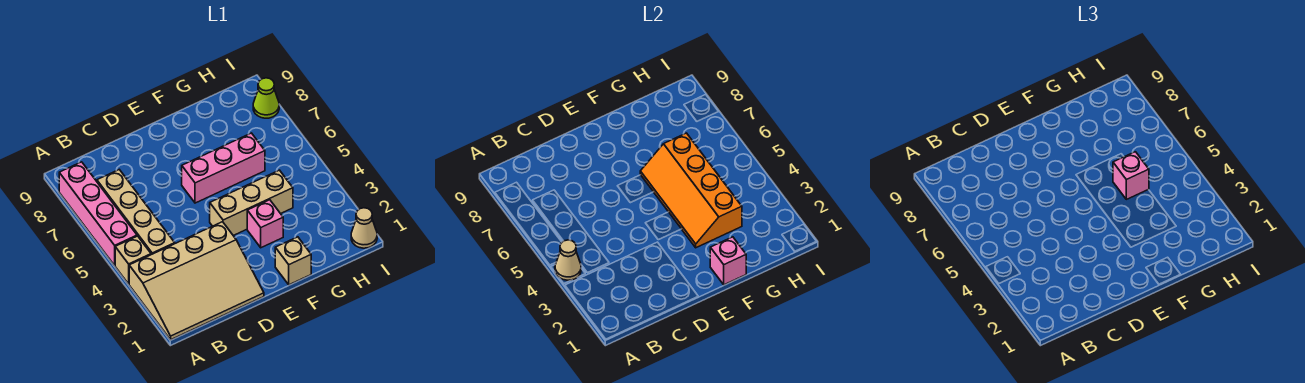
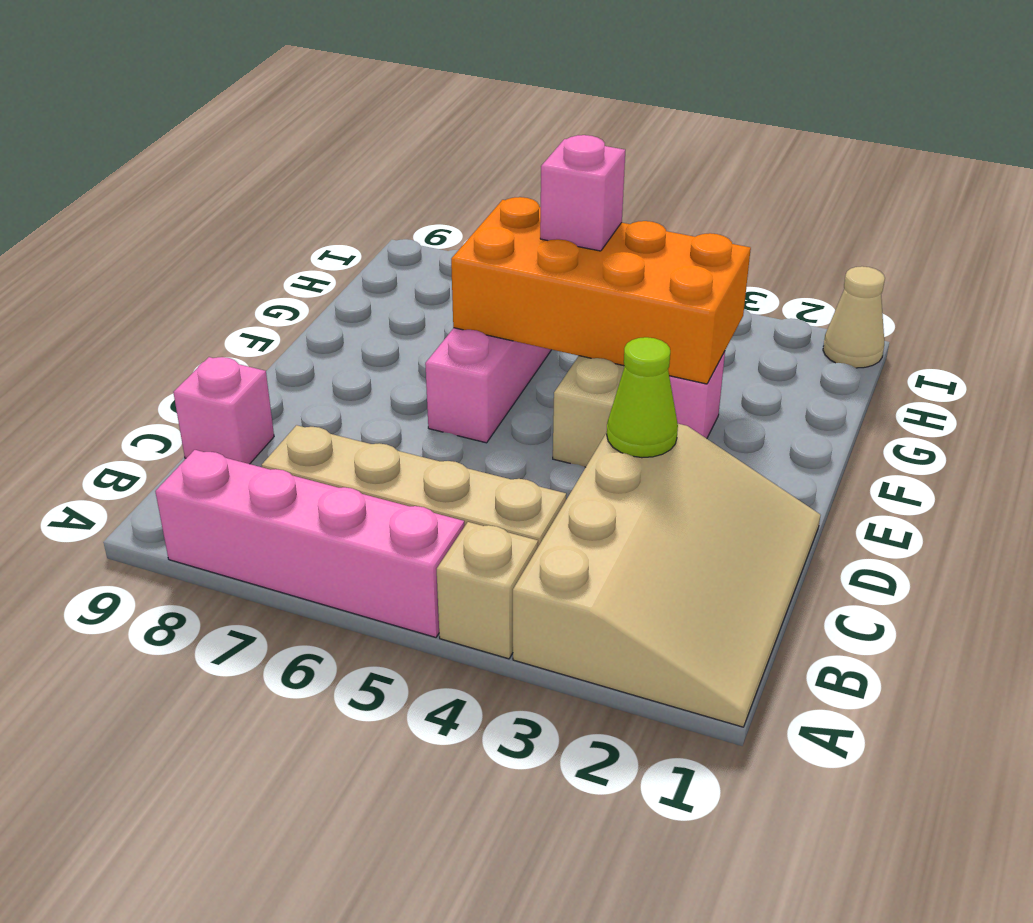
tan cone A4 level 2 -> none
tan brick F1 level 1 -> none
pink brick F1 level 2 -> pink brick C9 level 1
orange slope F3:G6 level 2 top G -> orange brick F3:G6 level 2
lime cone I8 level 1 -> lime cone D3 level 2

